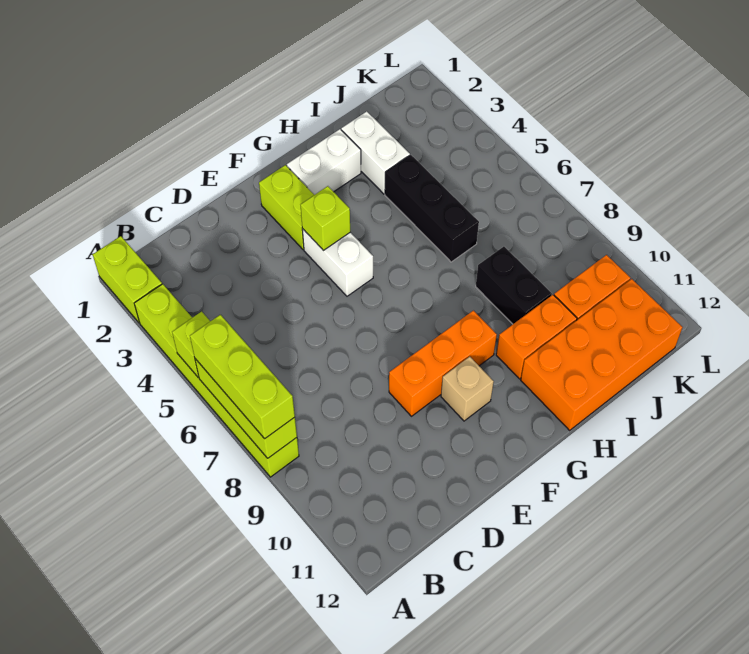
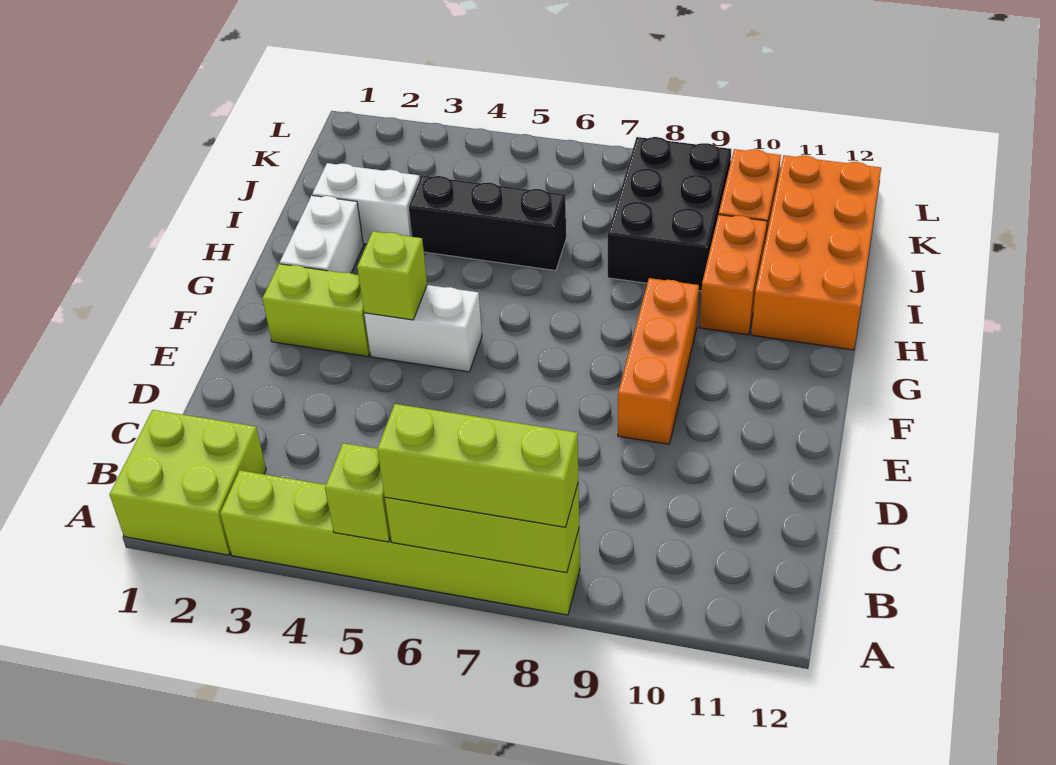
lime brick A1:A2 level 1 -> lime brick A1:B2 level 1
tan brick F10 level 1 -> none
black brick I8:I9 level 1 -> black brick I8:K9 level 1

